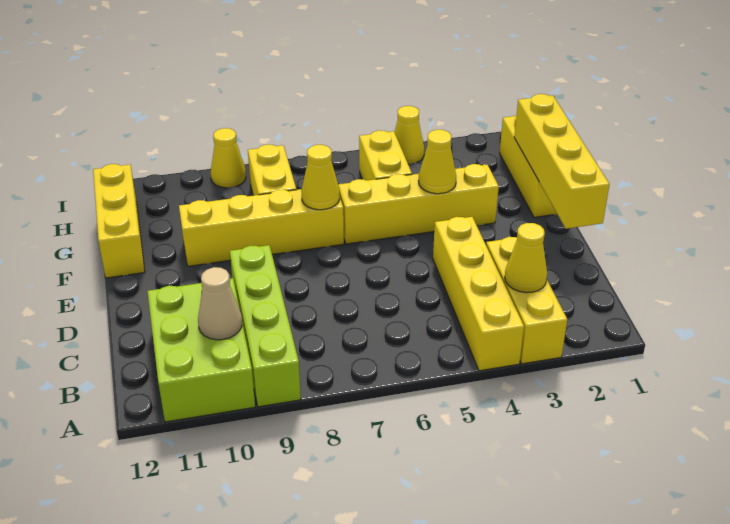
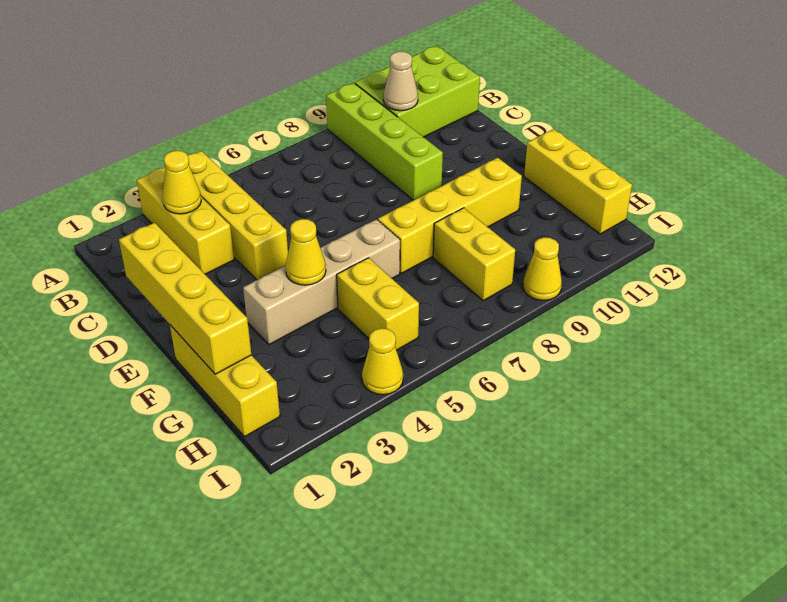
lime brick A10:C11 level 1 -> lime brick A10:B12 level 1
yellow brick F3:F6 level 1 -> tan brick F3:F6 level 1
yellow cone F7 level 2 -> none

